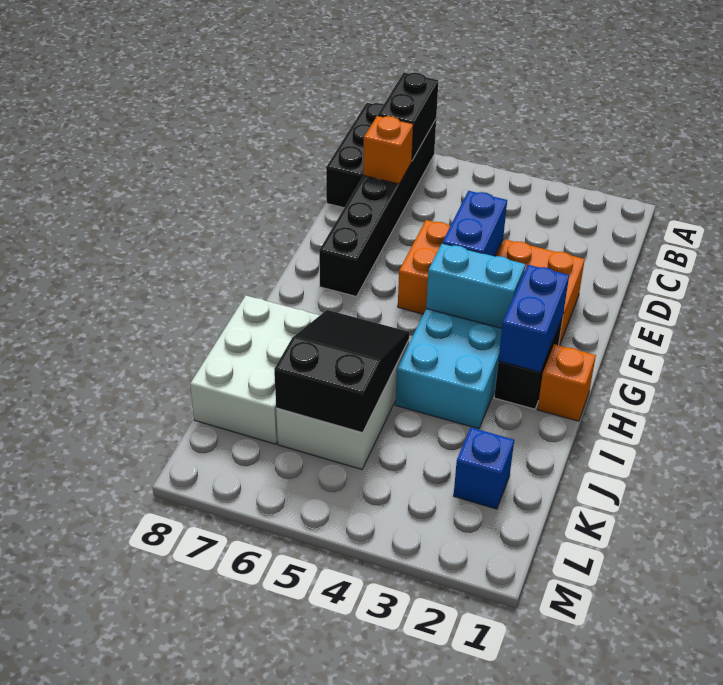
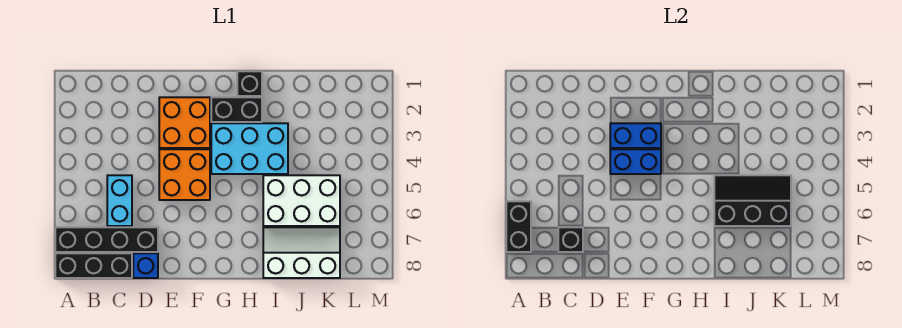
black brick A7:F7 level 1 -> black brick A7:D7 level 1
black brick A7:B7 level 2 -> black brick A6:A7 level 2
orange brick C7 level 2 -> black brick C7 level 2
blue brick G2:H2 level 2 -> blue brick E3:F3 level 2
cyan brick G3:G4 level 2 -> cyan brick C5:C6 level 1
orange brick H1 level 1 -> black brick H1 level 1
black slope I5:K6 level 2 top K -> black slope I5:K6 level 2 top 6
white brick I7:K8 level 1 -> white slope I7:K8 level 1 top 8
blue brick K2 level 1 -> blue brick D8 level 1

